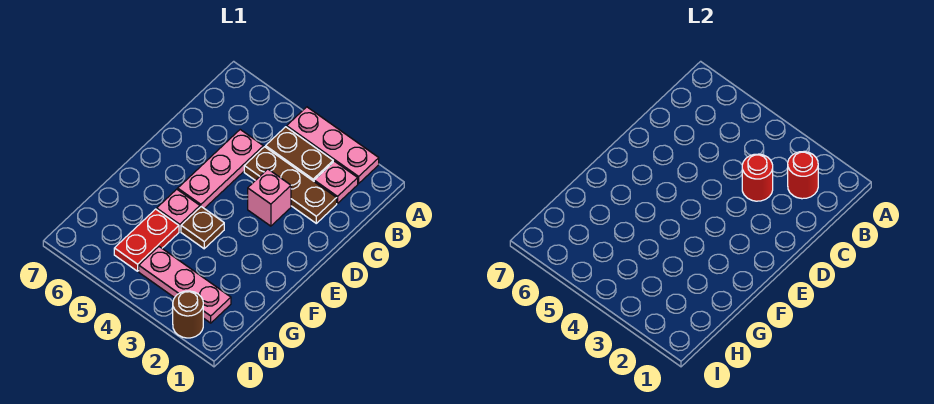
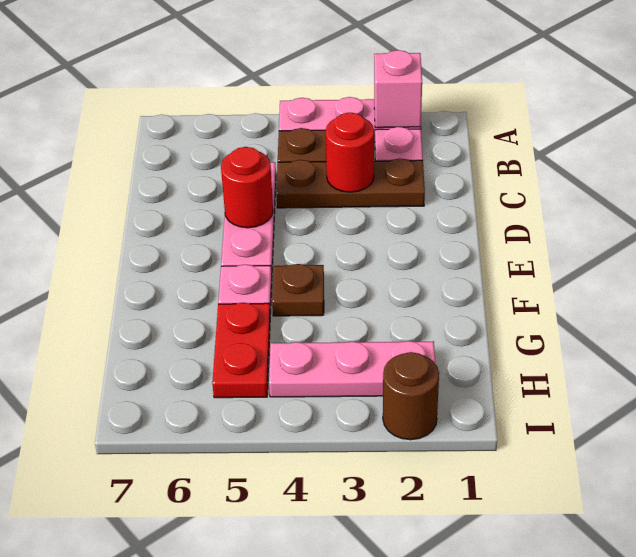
red round brick B2 level 2 -> red round brick D5 level 2
pink brick D3 level 1 -> pink brick A2 level 2

